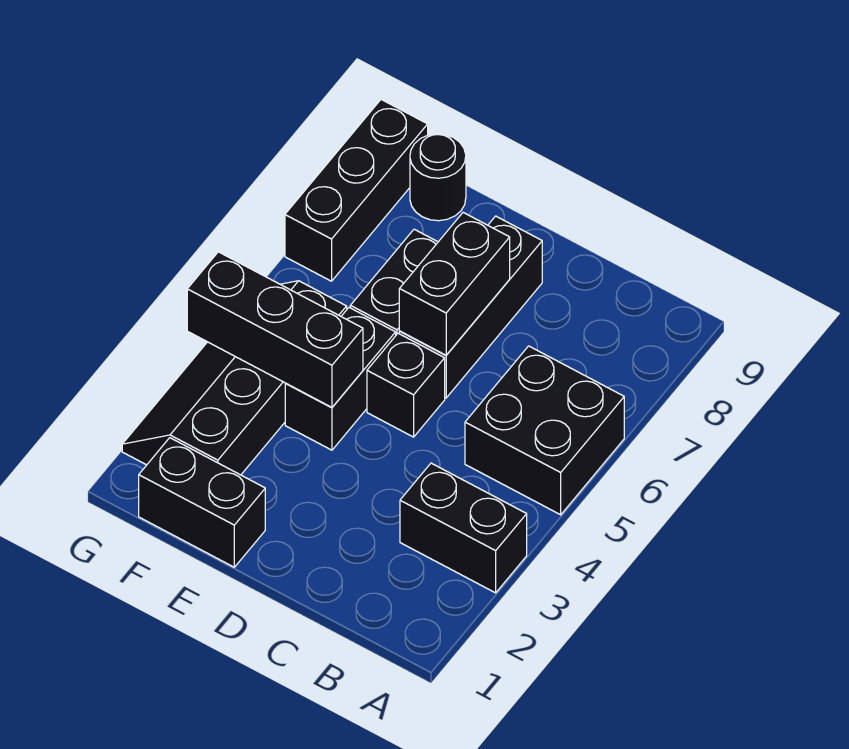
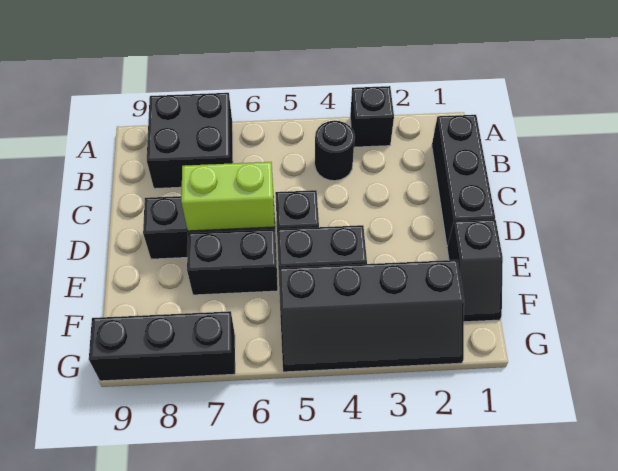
black brick A3:B3 level 1 -> black brick A3 level 1
black brick A5:B6 level 1 -> black brick A7:B8 level 1
black brick D6:D7 level 2 -> lime brick D6:D7 level 2
black brick E1:F1 level 1 -> black slope E1:F1 level 1 top E
black brick E4:G4 level 2 -> black brick B1:D1 level 1
black round brick F9 level 1 -> black round brick B4 level 1

